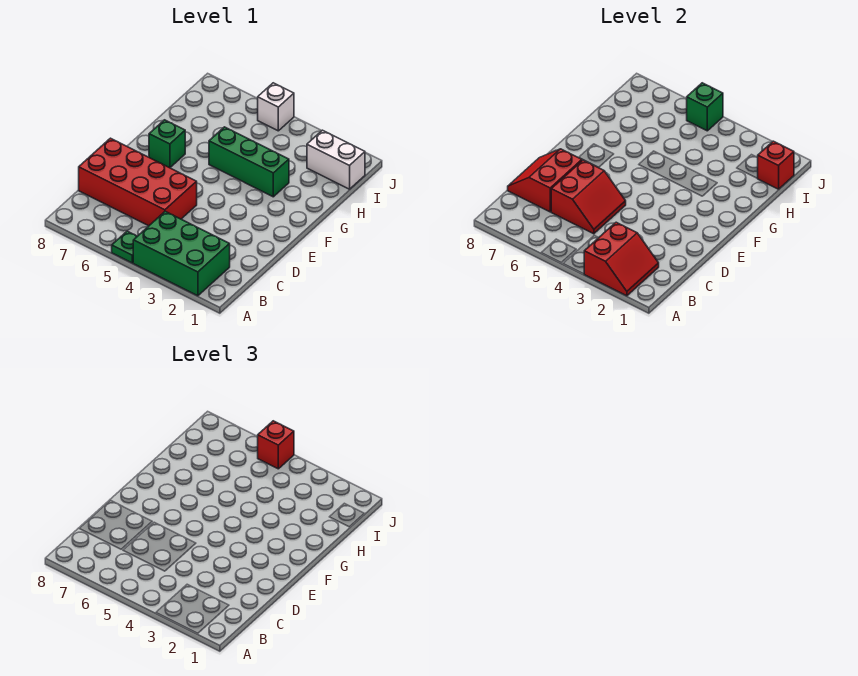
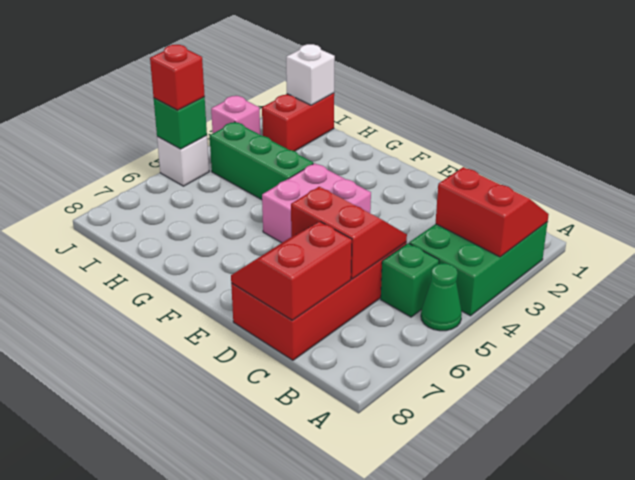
green plate A5 level 1 -> green cone A5 level 1
red slope C7:D8 level 2 top 7 -> red slope C7:D8 level 2 top C
none -> pink brick E4:F5 level 1
green brick F7 level 1 -> green brick B5 level 1
green brick G3:G5 level 1 -> green brick G4:I4 level 1
white brick I1:I2 level 1 -> red brick I1:I2 level 1
red brick I1 level 2 -> white brick I1 level 2
none -> pink brick J3 level 1

